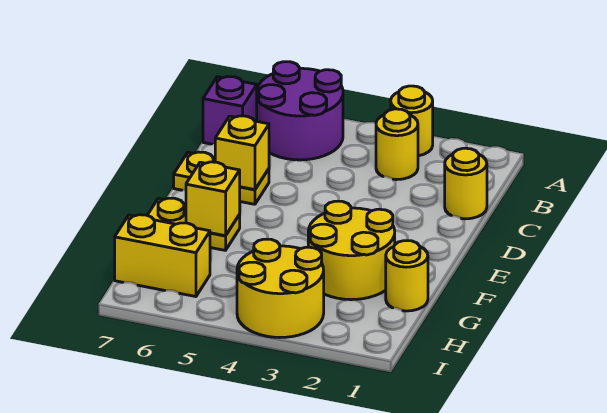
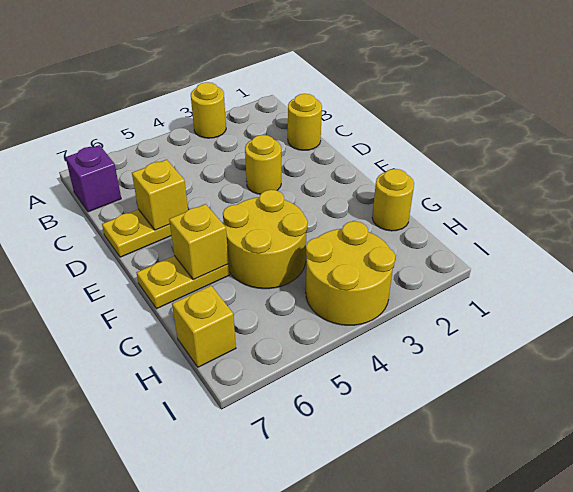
purple round brick A5:B6 level 1 -> none
yellow round brick B3 level 1 -> yellow round brick D3 level 1
yellow round brick F2:G3 level 1 -> yellow round brick F4:G5 level 1
yellow brick H6:H7 level 1 -> yellow brick H7 level 1

